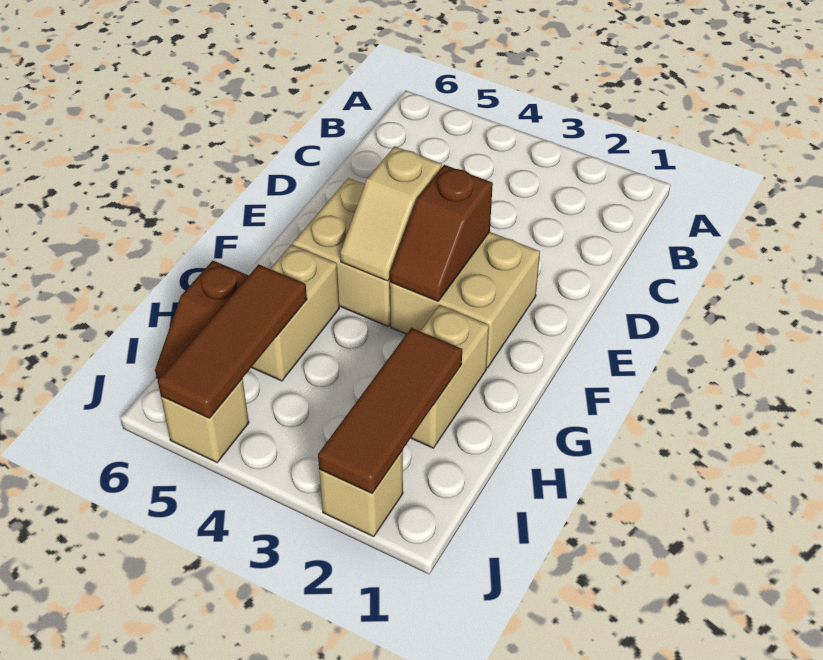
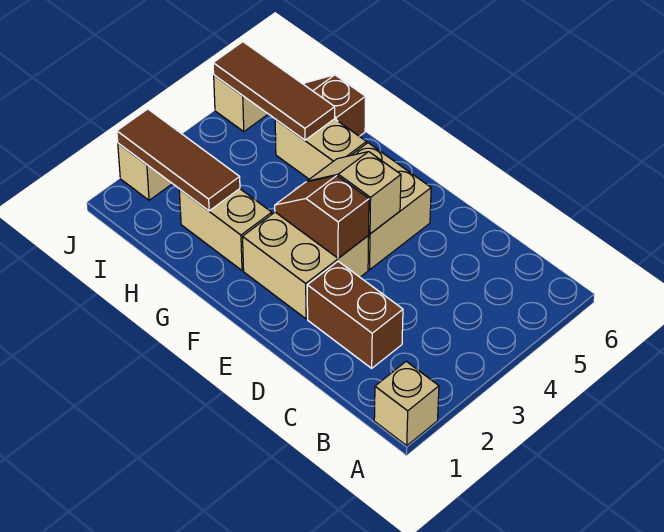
none -> tan brick A1 level 1
none -> brown brick C2:D2 level 1

